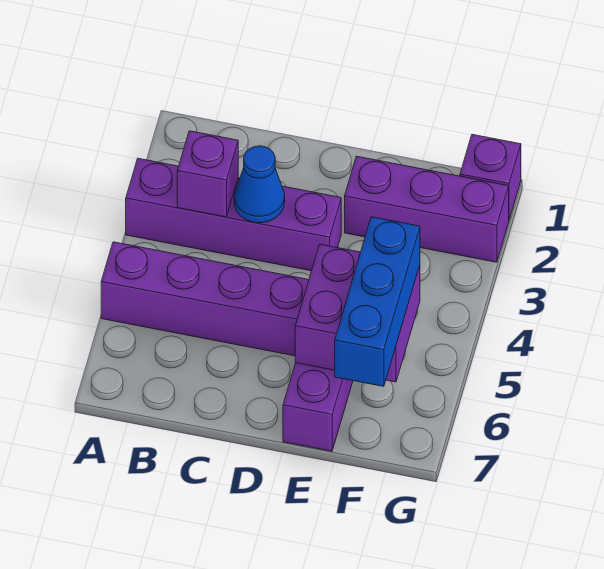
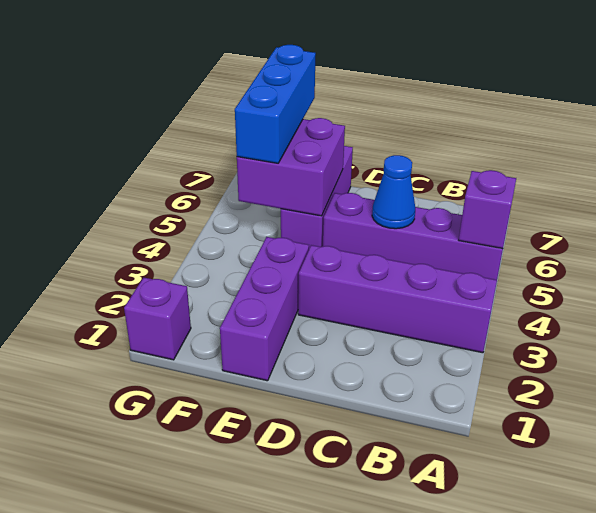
purple brick B3 level 2 -> purple brick A5 level 2
blue cone C3 level 2 -> blue cone C5 level 2
purple brick E2:G2 level 1 -> purple brick E1:E3 level 1

